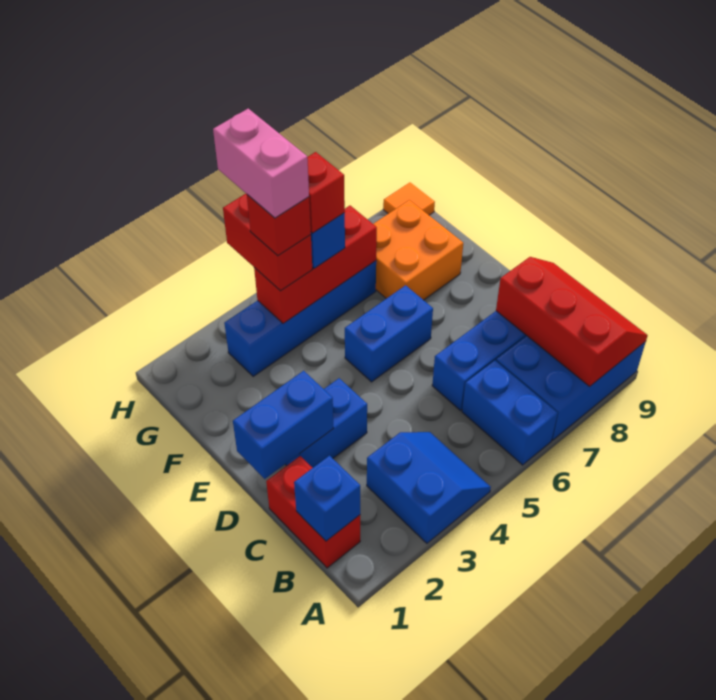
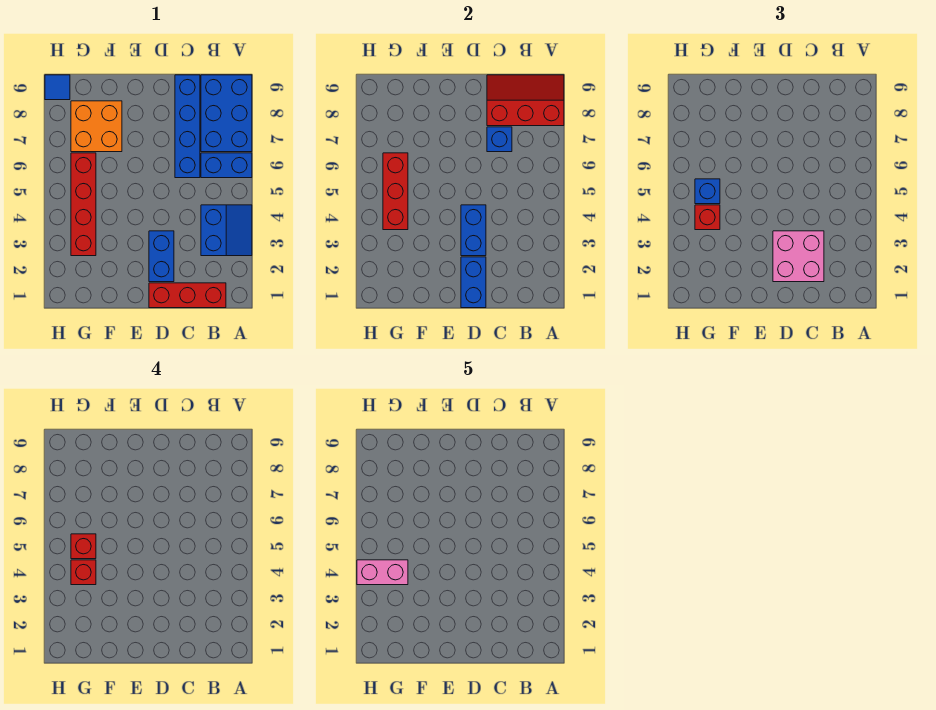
blue slope A3:B4 level 1 top 3 -> blue slope A3:B4 level 1 top B
red brick B1:C1 level 1 -> red brick B1:D1 level 1
blue brick B1 level 2 -> blue brick C7 level 2
none -> pink brick C2:D3 level 3
blue brick E5:E6 level 1 -> blue brick D3:D4 level 2
blue brick G3:G6 level 1 -> red brick G3:G6 level 1
red brick G4:H4 level 3 -> red brick G4 level 3
orange tile H9 level 1 -> blue tile H9 level 1

